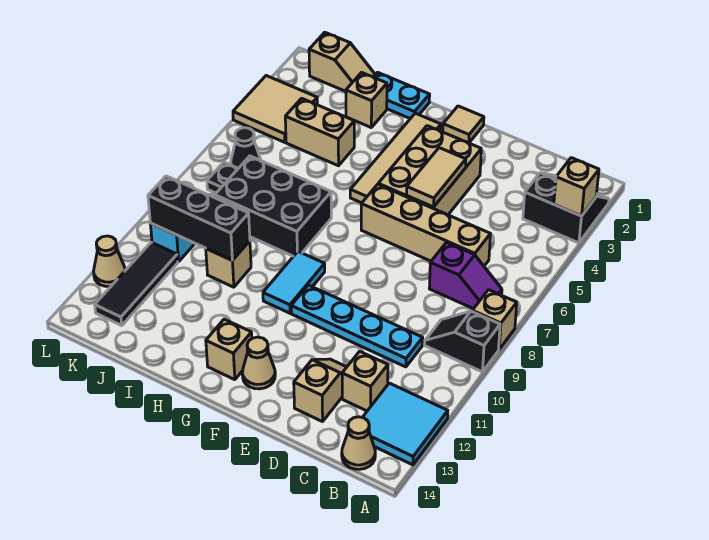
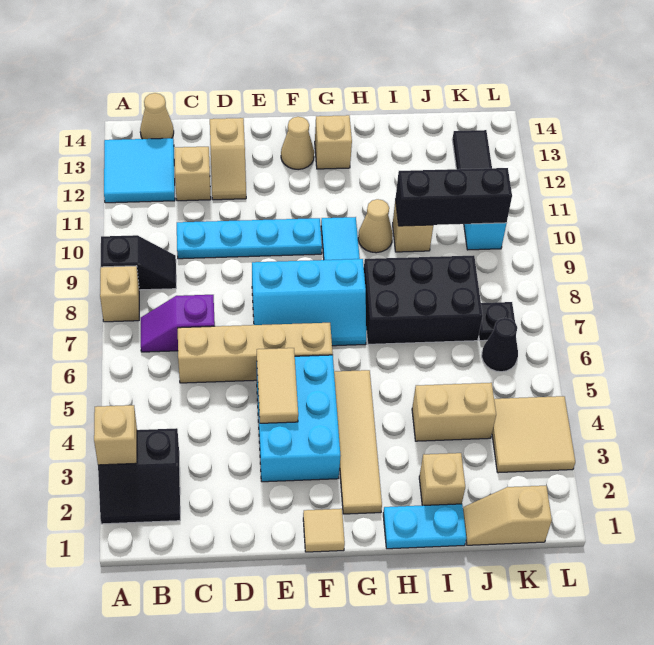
tan brick E3:F5 level 1 -> cyan brick E3:F5 level 1
none -> cyan slope E7:G8 level 1 top 8
tan cone L12 level 1 -> tan cone H10 level 1

